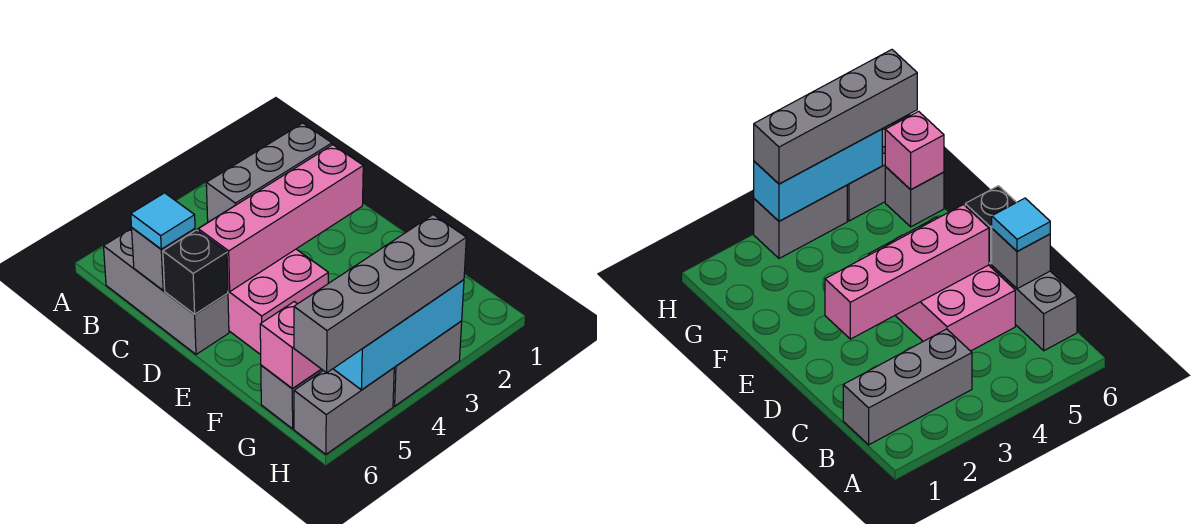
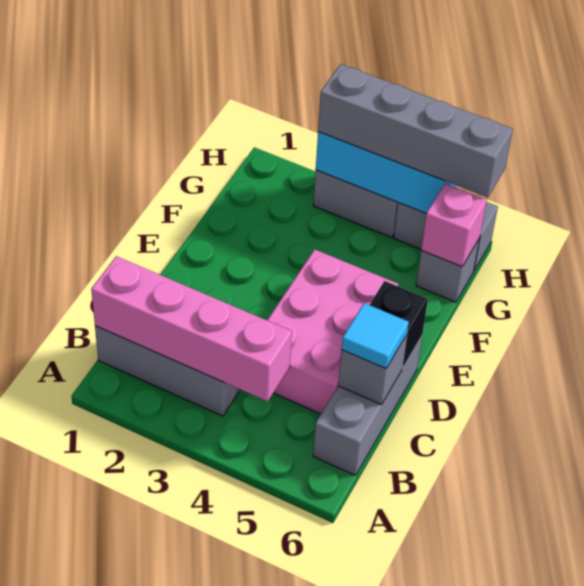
pink brick D2:D5 level 2 -> pink brick B1:B4 level 2

